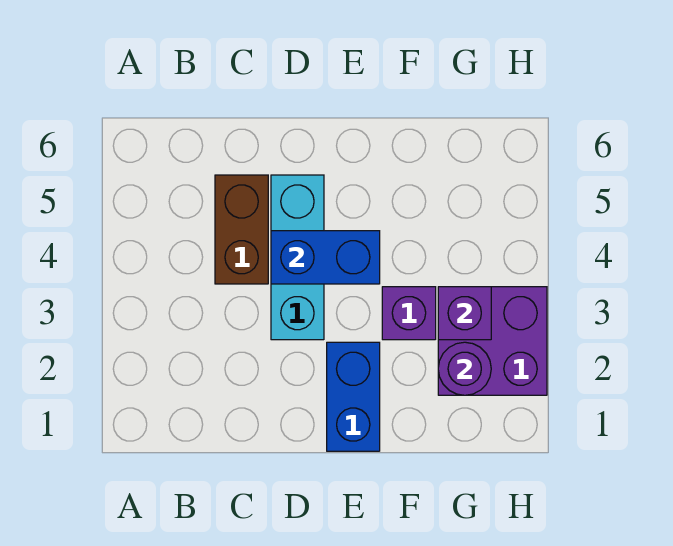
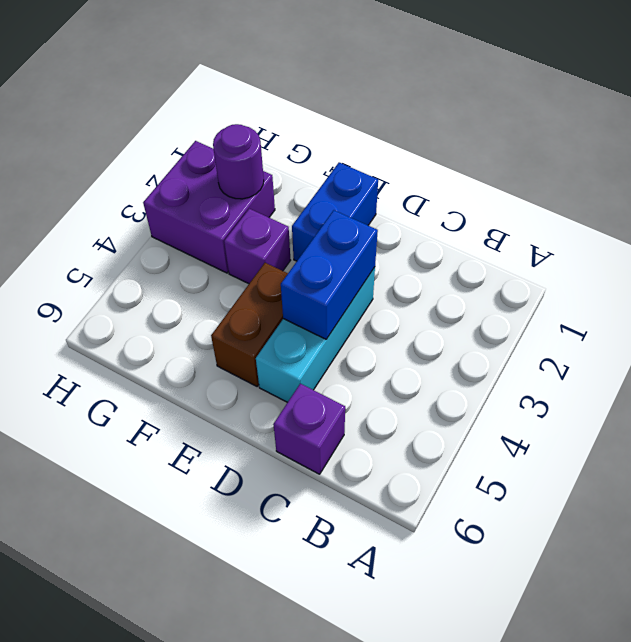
brown brick C4:C5 level 1 -> brown brick E4:E5 level 1
blue brick D4:E4 level 2 -> blue brick D3:D4 level 2
purple brick G3 level 2 -> purple brick C6 level 1

